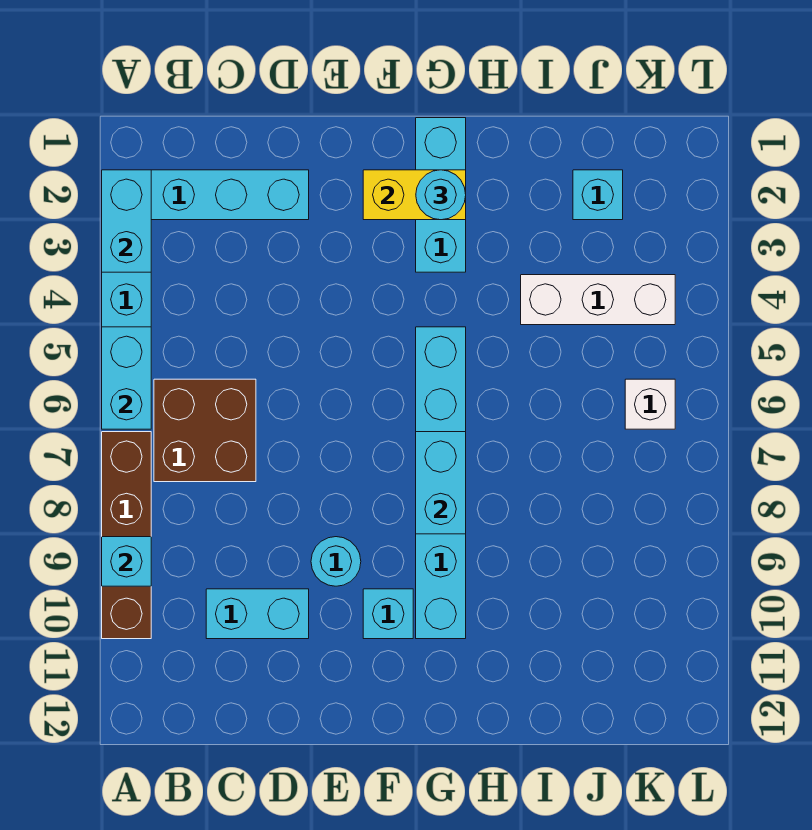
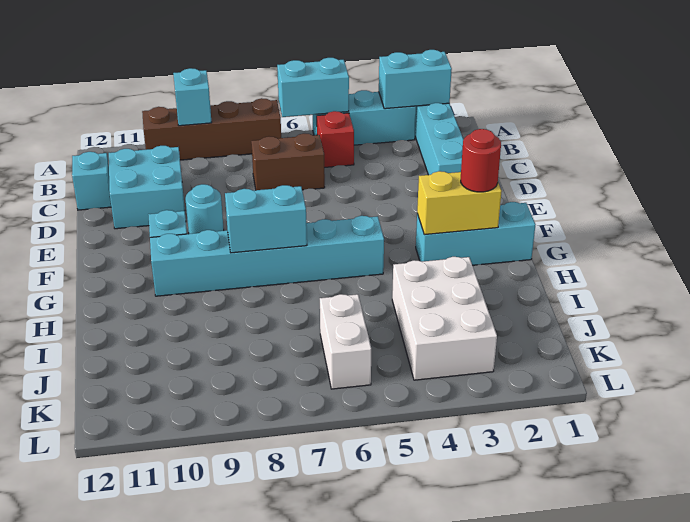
none -> red brick B5 level 1
brown brick B6:C7 level 1 -> brown brick C6:C7 level 1
cyan brick C10:D10 level 1 -> cyan brick C10:D11 level 1
yellow brick F2:G2 level 2 -> yellow brick G2:G3 level 2
cyan round brick G2 level 3 -> red round brick G2 level 3
white brick I4:K4 level 1 -> white brick I3:K4 level 1
cyan brick J2 level 1 -> cyan brick C12 level 1
white brick K6 level 1 -> white brick J6:K6 level 1

